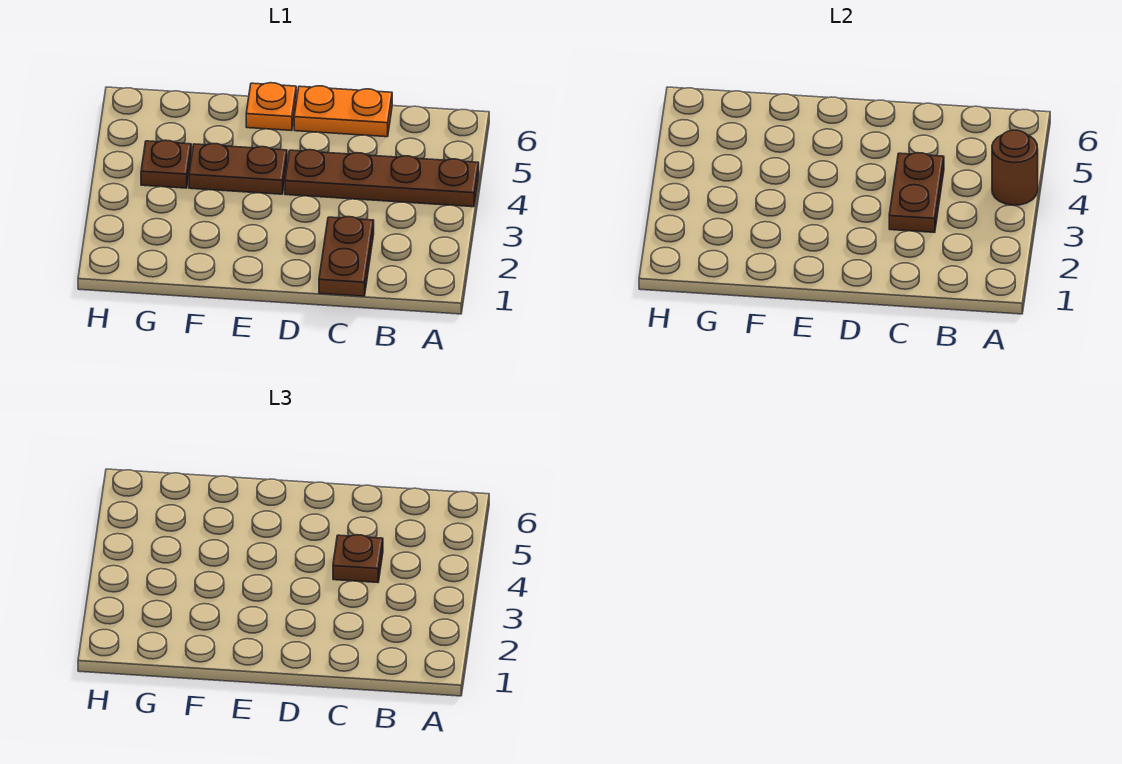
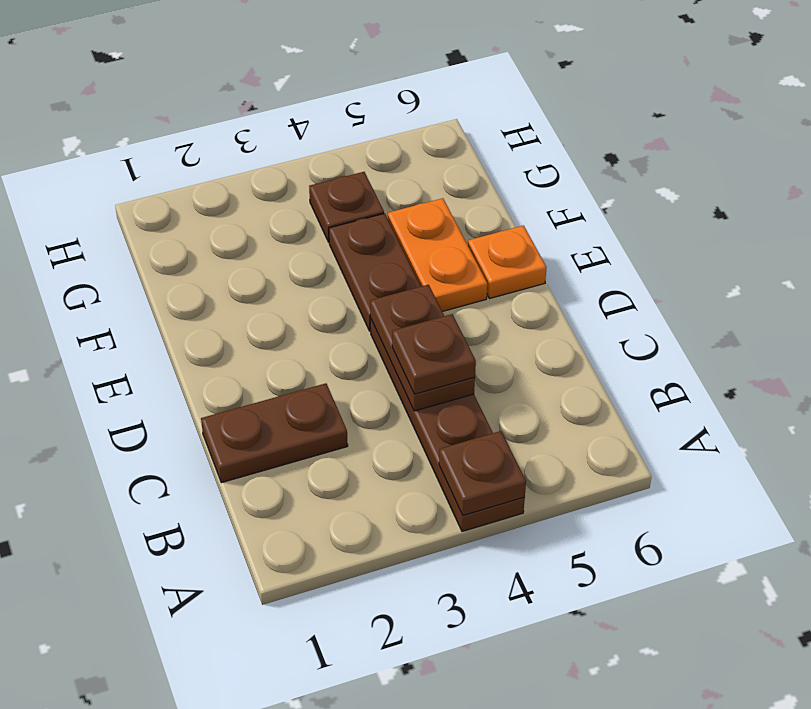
brown round brick A4 level 2 -> brown plate A4 level 2
brown plate C3:C4 level 2 -> brown plate C4:D4 level 2
orange plate C6:D6 level 1 -> orange plate E5:F5 level 1

